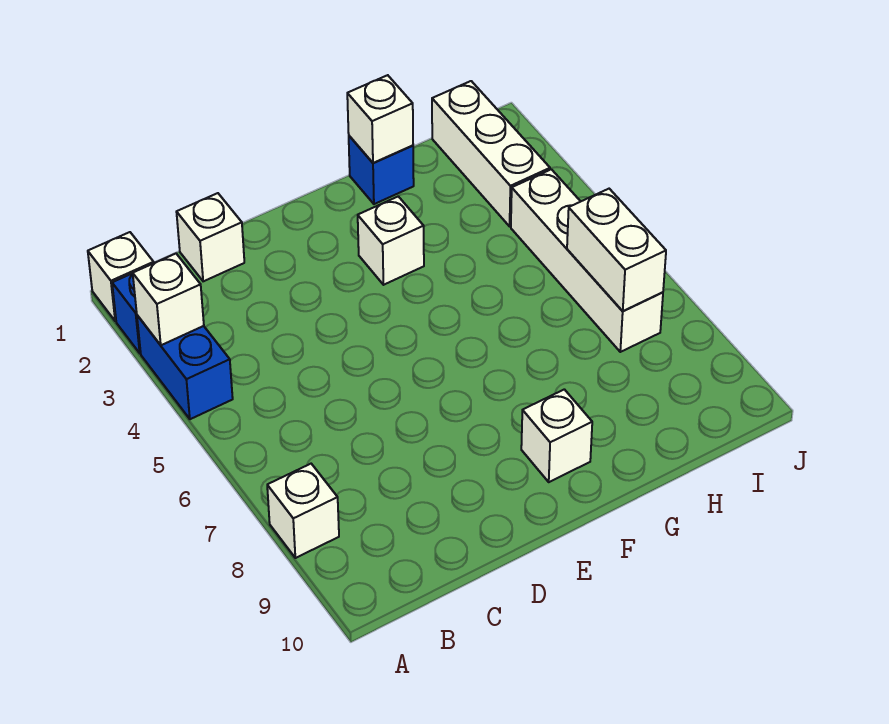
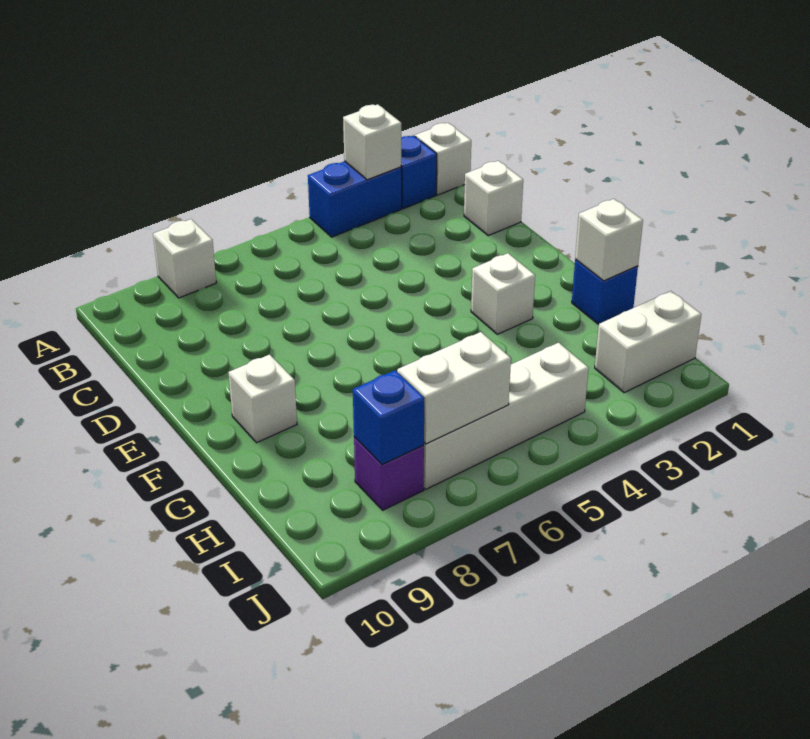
white brick I1:I3 level 1 -> white brick I1:I2 level 1
none -> purple brick I8 level 1
none -> blue brick I8 level 2

